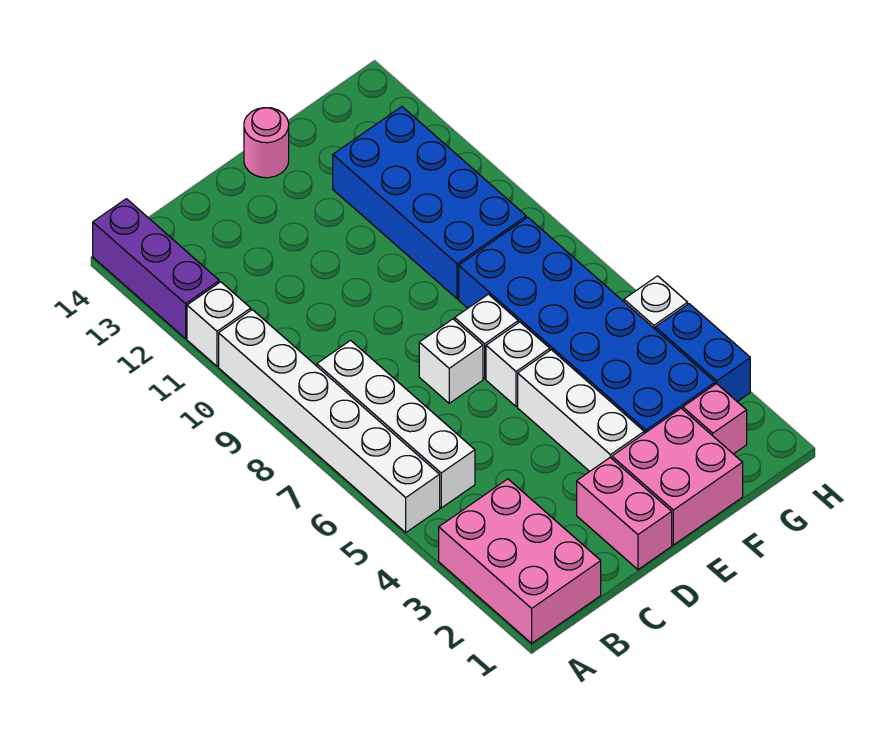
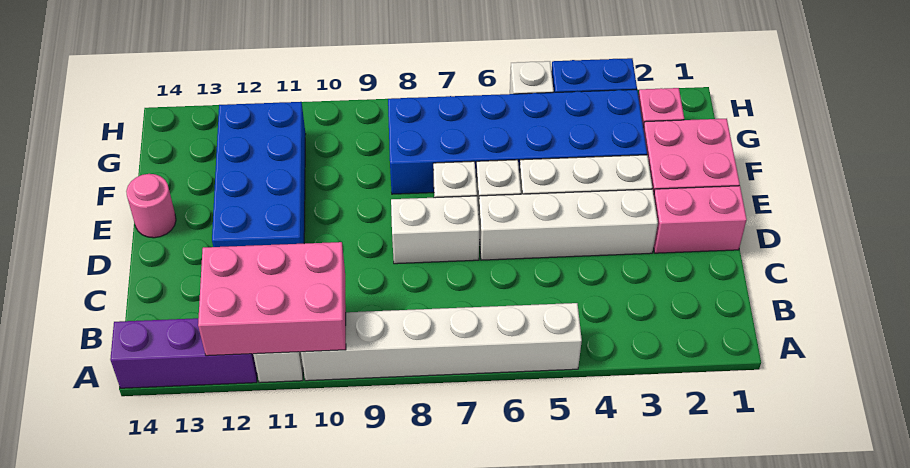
pink brick A1:B3 level 1 -> pink brick A10:B12 level 2
white brick B5:B8 level 1 -> white brick D3:D6 level 1
white brick D7 level 1 -> white brick D7:D8 level 1
blue brick F9:G12 level 1 -> blue brick D11:G12 level 1

